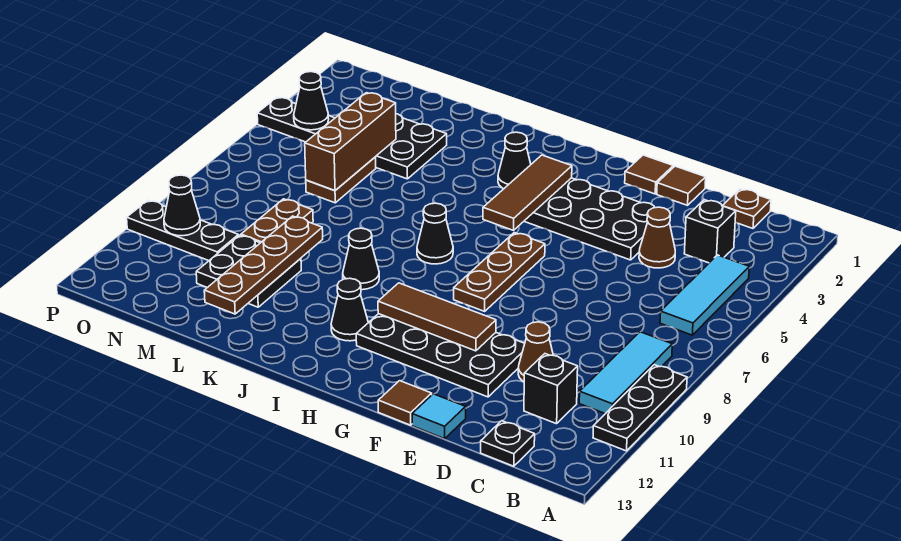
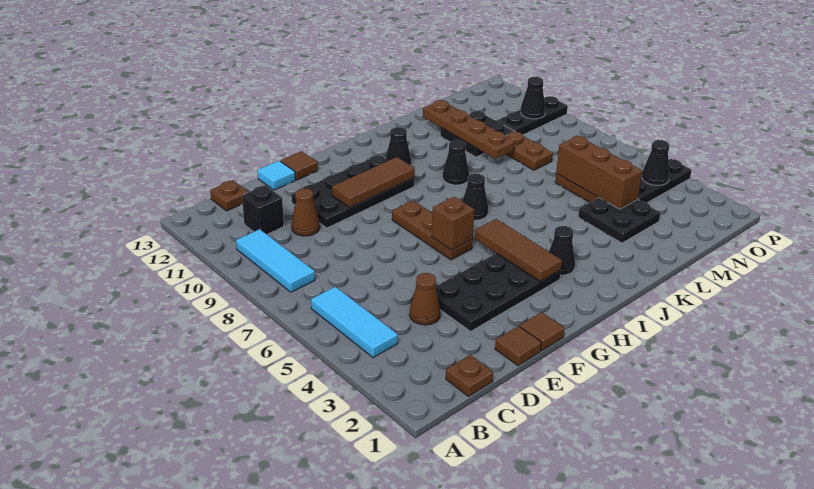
black plate A9:A11 level 1 -> none
black brick C3 level 1 -> none
black plate C13 level 1 -> brown plate C13 level 1
none -> brown brick G6 level 2

